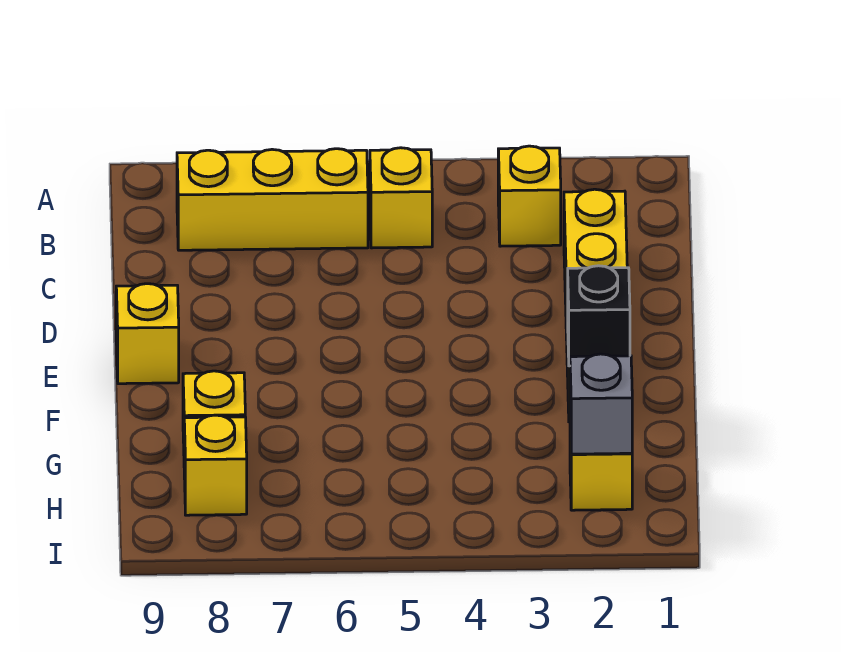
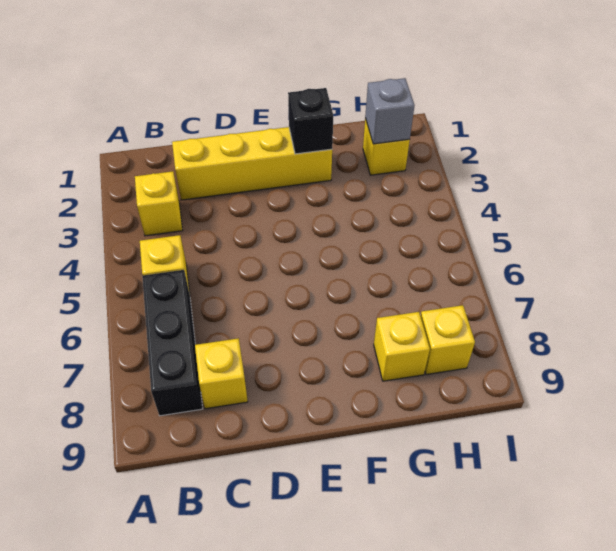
yellow brick B6:B8 level 1 -> black brick B6:B8 level 1
yellow brick E9 level 1 -> yellow brick C8 level 1

